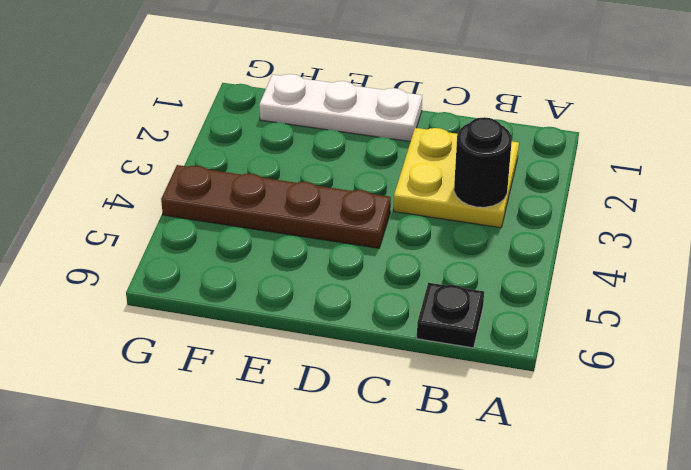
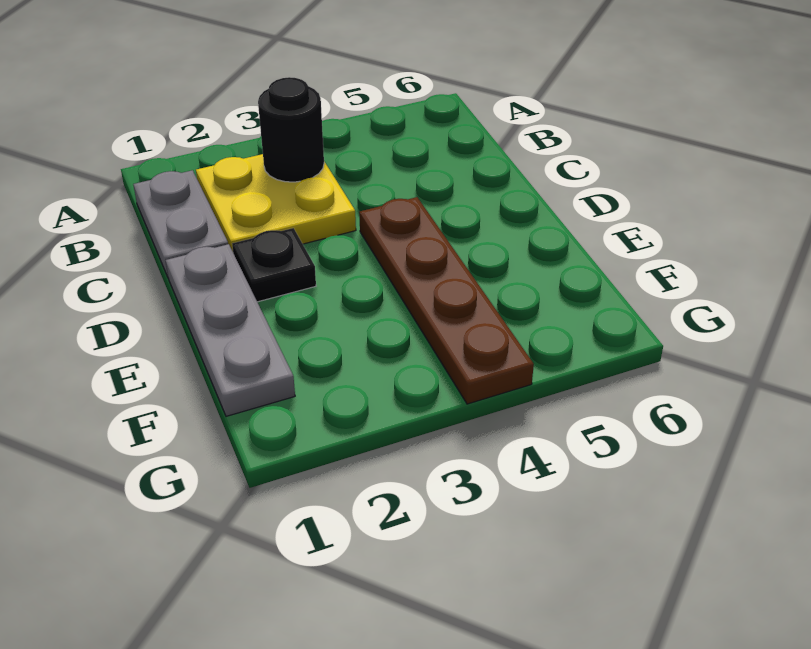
none -> grey plate B1:C1 level 1
black plate B6 level 1 -> black plate D2 level 1
white plate D1:F1 level 1 -> grey plate D1:F1 level 1

